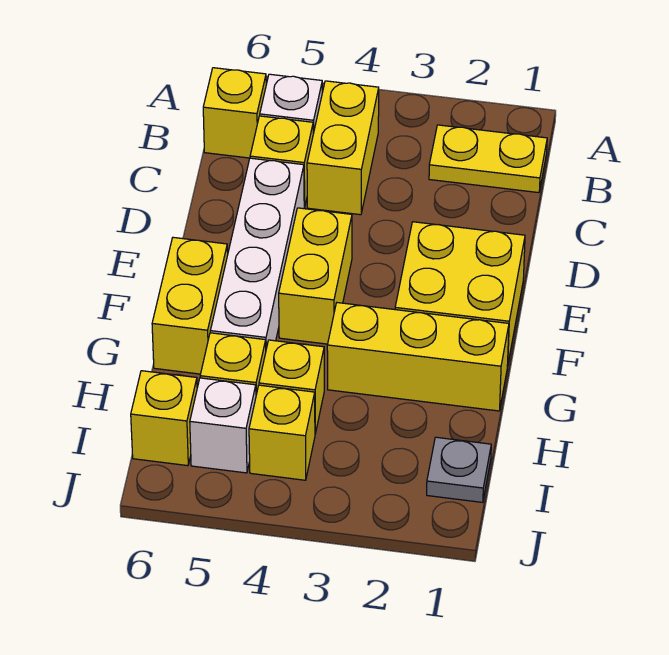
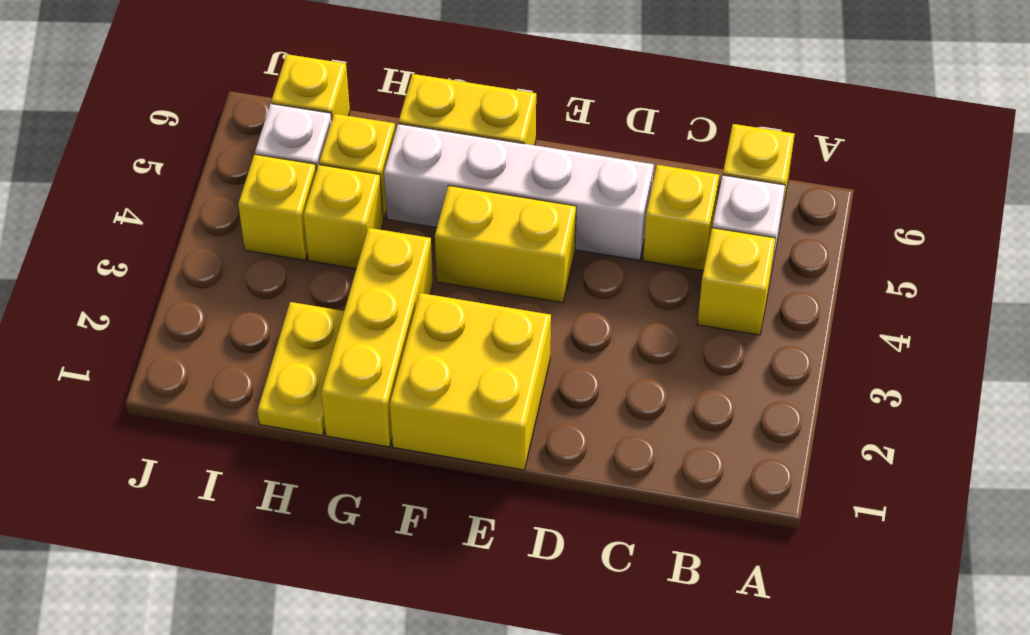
yellow plate B1:B2 level 1 -> yellow plate H1:H2 level 1
yellow brick B4:C4 level 1 -> yellow brick B4 level 1
grey plate I1 level 1 -> none

